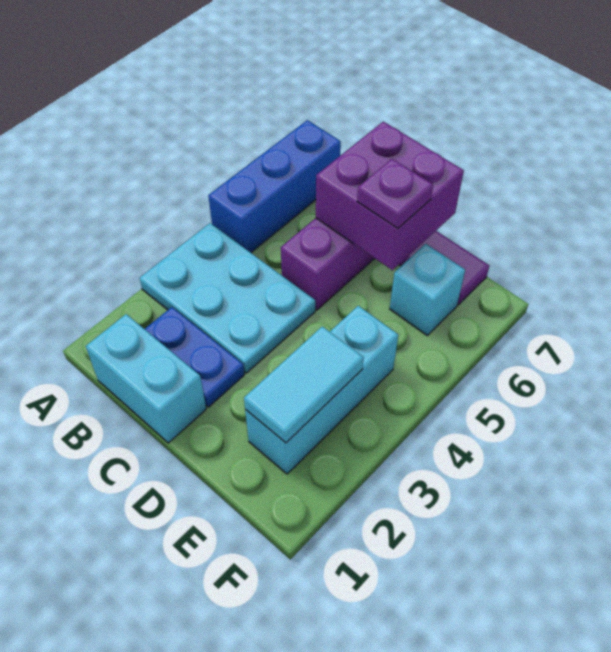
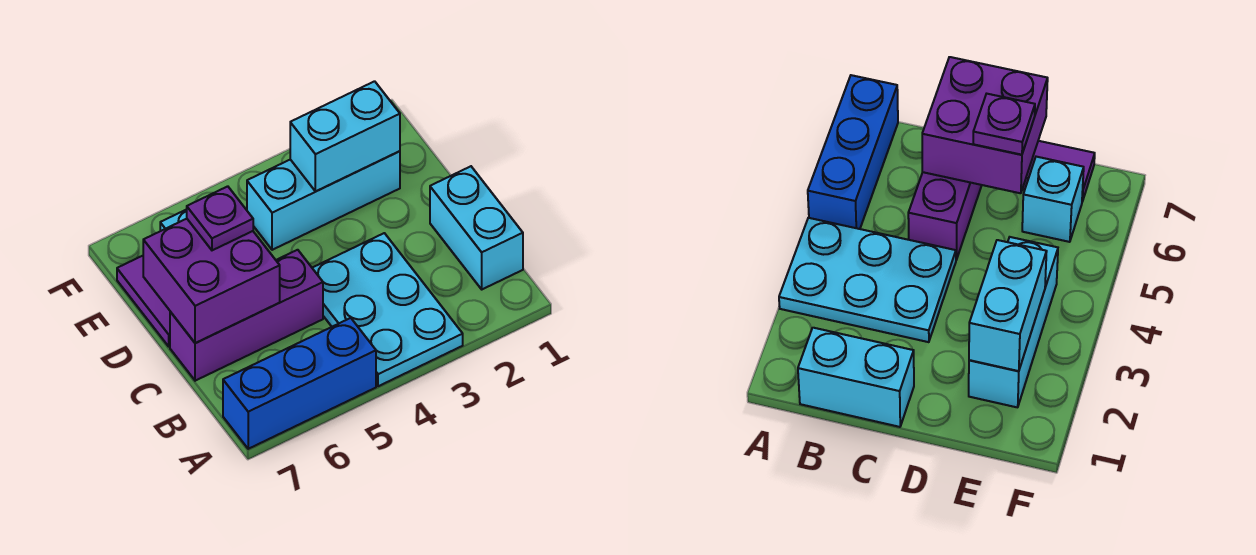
blue plate B2:C2 level 1 -> none
cyan tile E2:E3 level 2 -> cyan brick E2:E3 level 2

